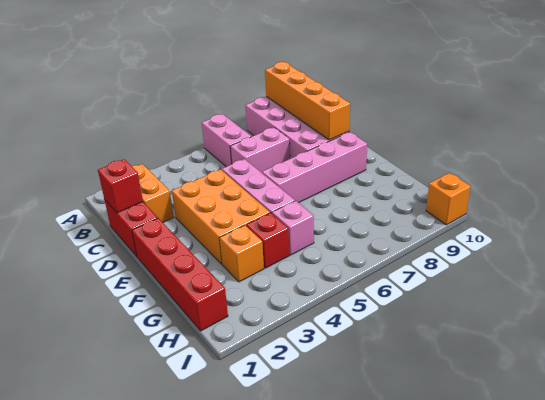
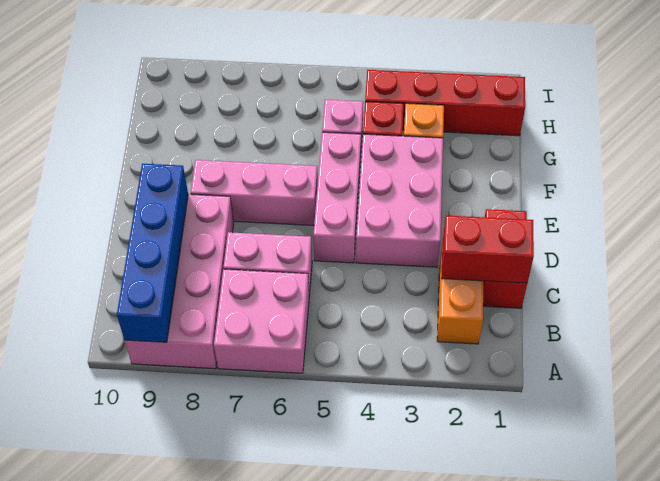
pink brick A6:B6 level 1 -> pink brick A6:B7 level 1
orange brick A9:D9 level 2 -> blue brick A9:D9 level 2
red brick C1 level 2 -> red brick C1:C2 level 2
orange brick D3:F4 level 1 -> pink brick D3:F4 level 1
red brick E1:H1 level 1 -> red brick H1:H4 level 1
pink brick E6:E9 level 1 -> pink brick E6:E8 level 1
orange brick I10 level 1 -> none

